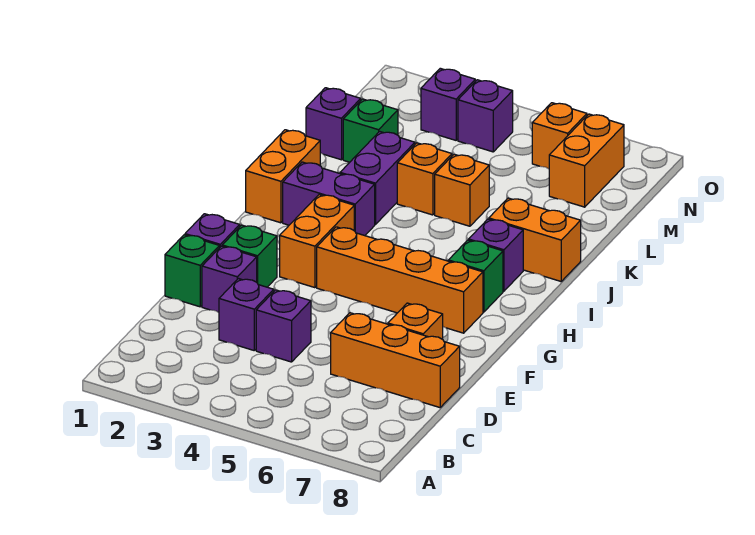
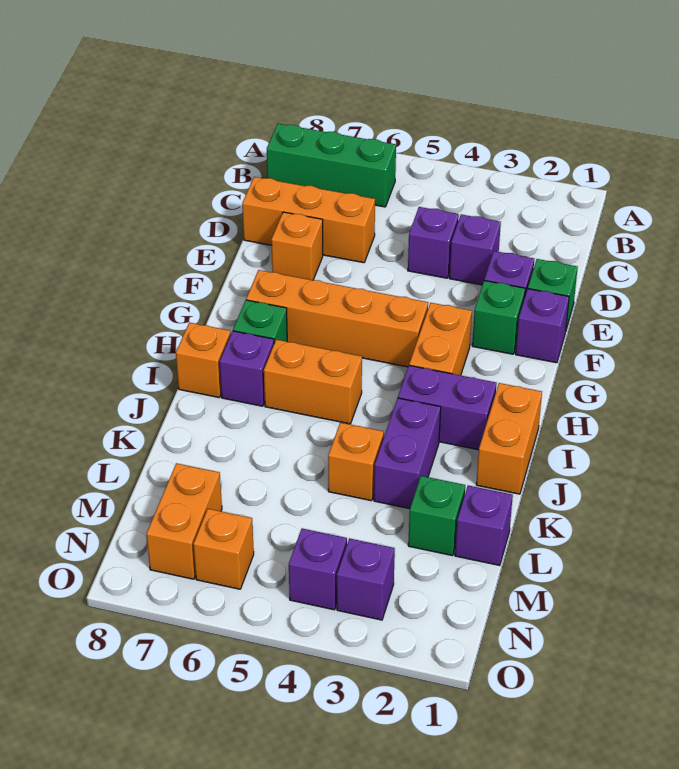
none -> green brick B6:B8 level 1
orange brick J7:J8 level 1 -> orange brick I5:I6 level 1
orange brick K5 level 1 -> orange brick I8 level 1

